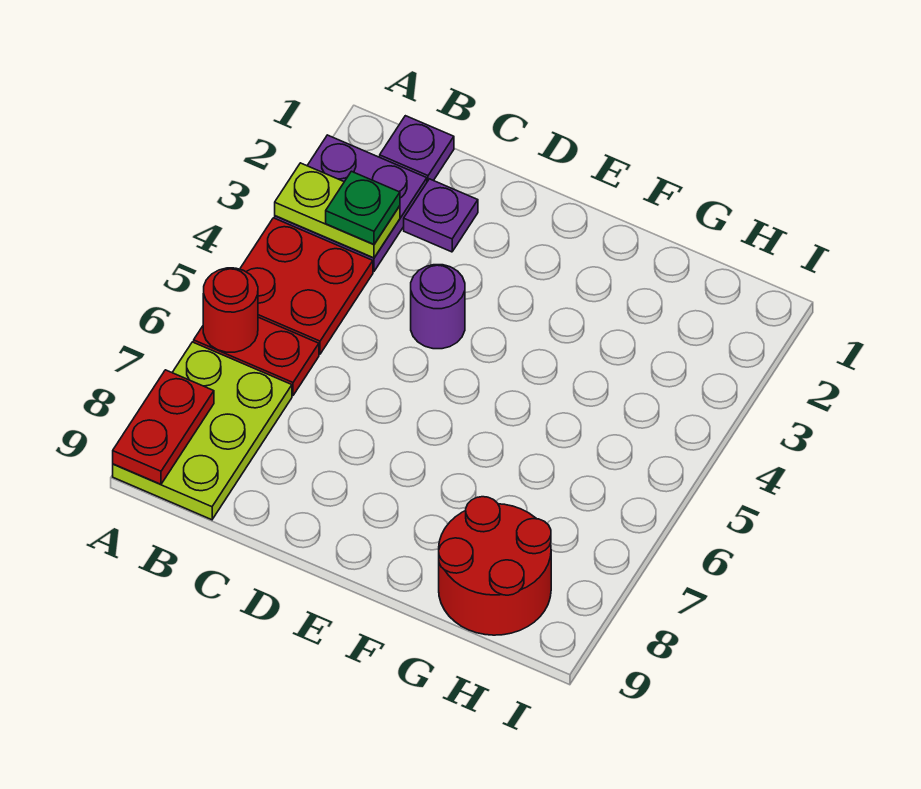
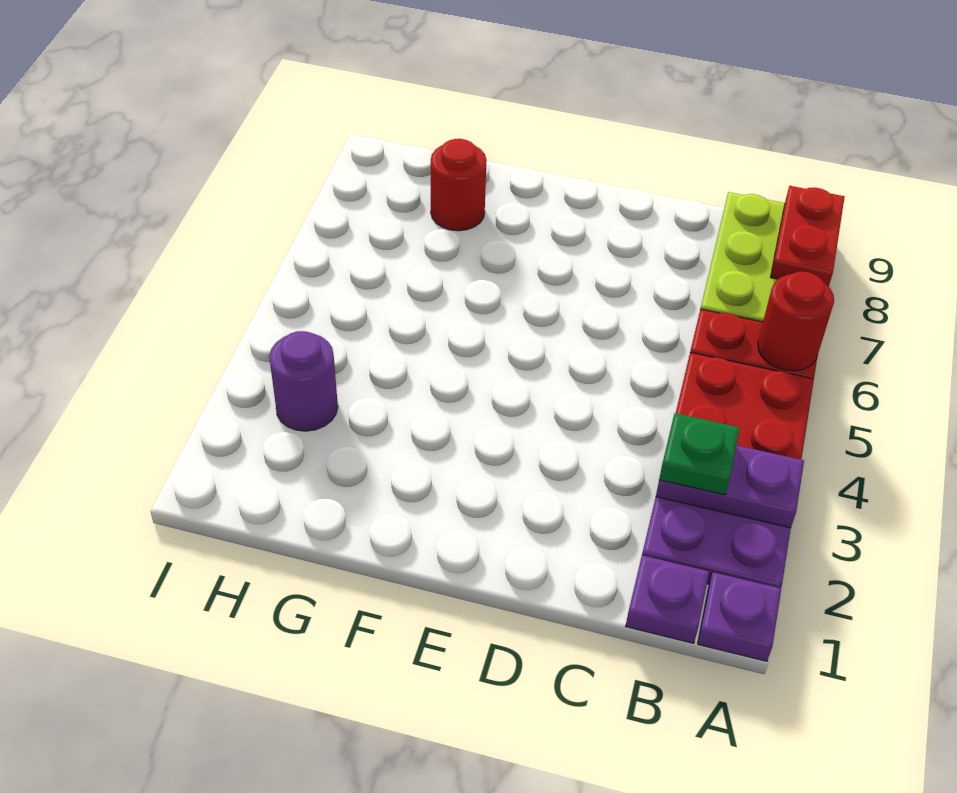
lime plate A3:B3 level 2 -> purple plate A3:B3 level 2
purple plate C2 level 1 -> purple plate A1 level 1
purple round brick D4 level 1 -> purple round brick H3 level 1
red round brick G8:H9 level 1 -> red round brick G8 level 1

